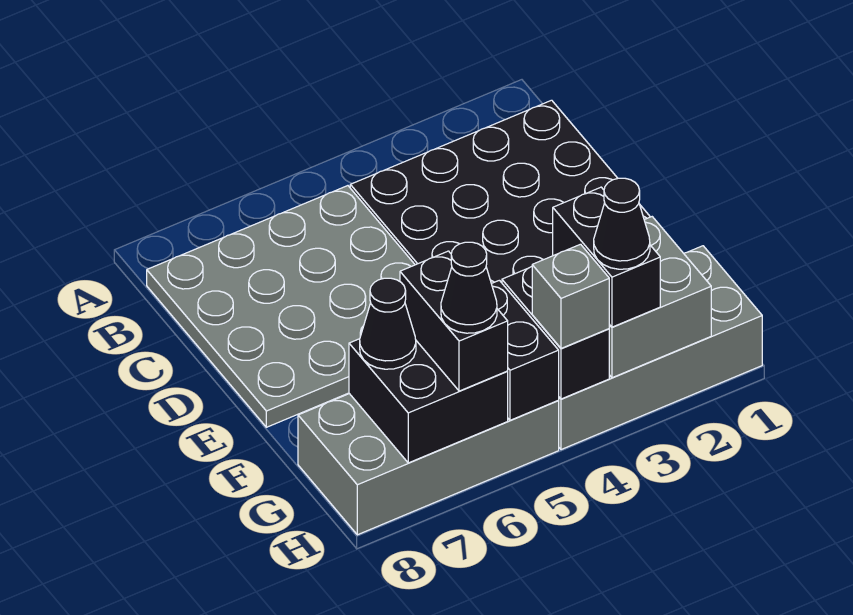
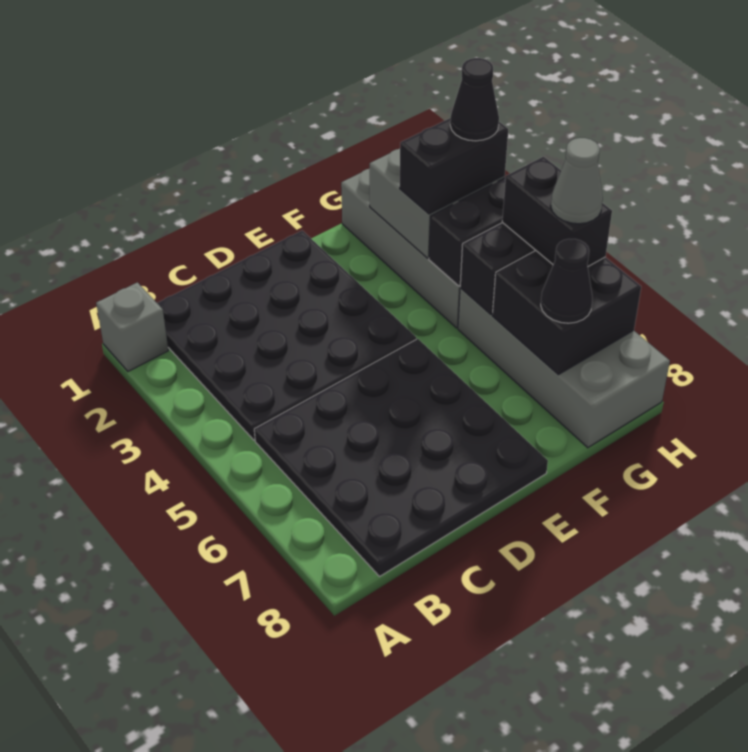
grey plate B5:E8 level 1 -> black plate B5:E8 level 1
black brick G6:H6 level 3 -> black brick H5:H6 level 3
grey brick H4 level 3 -> grey brick A1 level 1
black cone H6 level 4 -> grey cone H6 level 4

